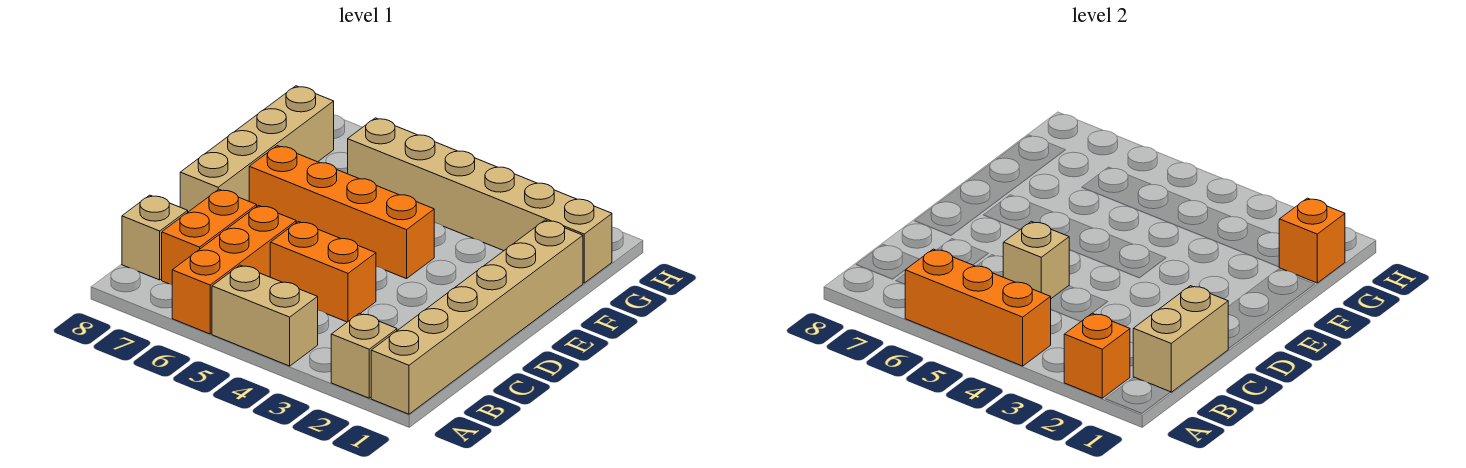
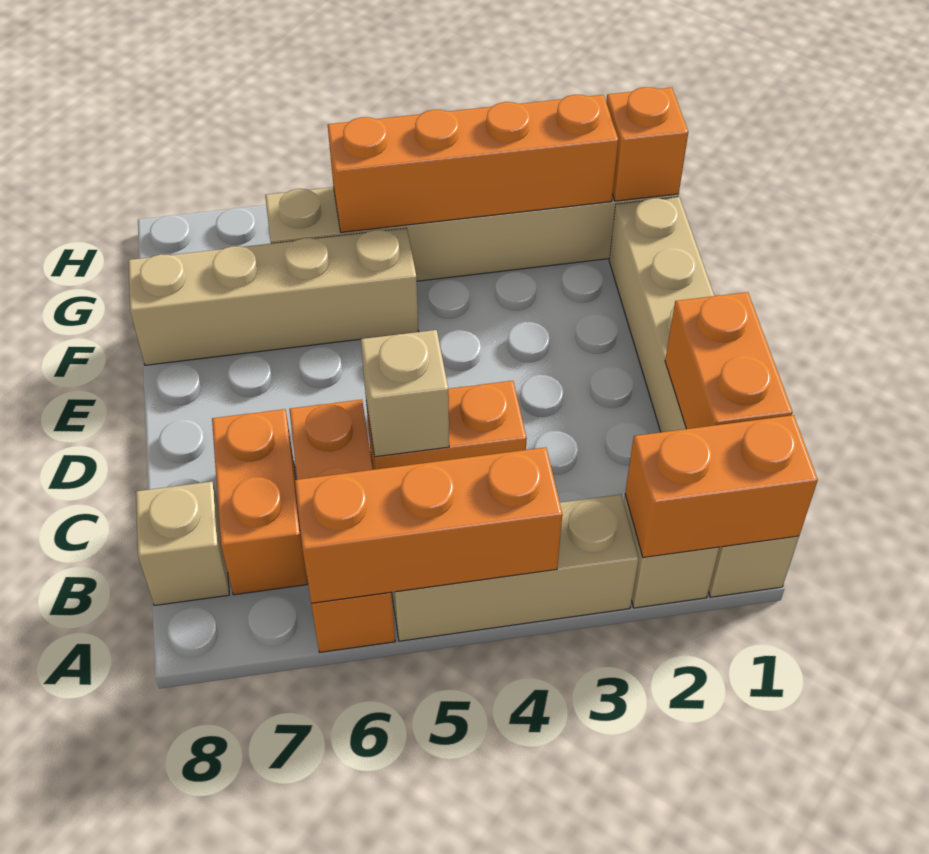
orange brick A2 level 2 -> orange brick A1:A2 level 2
tan brick A4:A5 level 1 -> tan brick A3:A5 level 1
tan brick B1:C1 level 2 -> orange brick B1:C1 level 2
tan brick D8:G8 level 1 -> tan brick F5:F8 level 1
orange brick E4:E7 level 1 -> orange brick G2:G5 level 2

